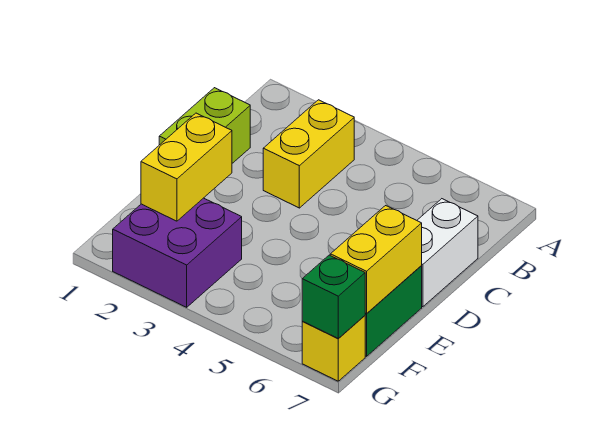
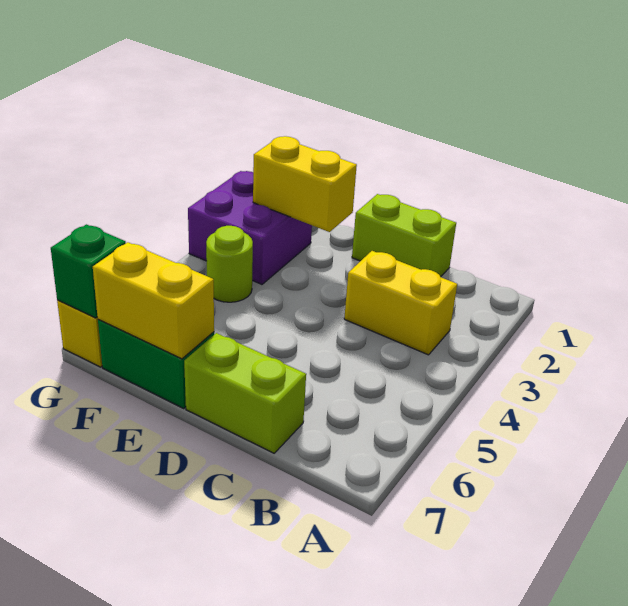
white brick C7:D7 level 1 -> lime brick C7:D7 level 1
none -> lime round brick F4 level 1

